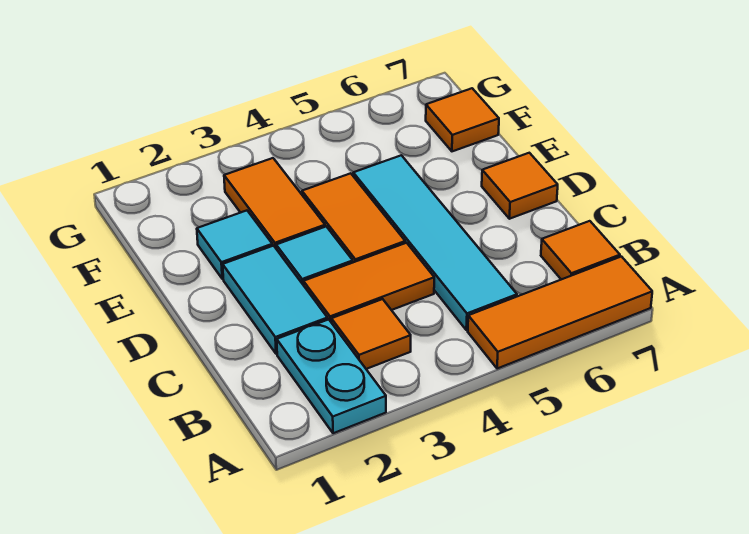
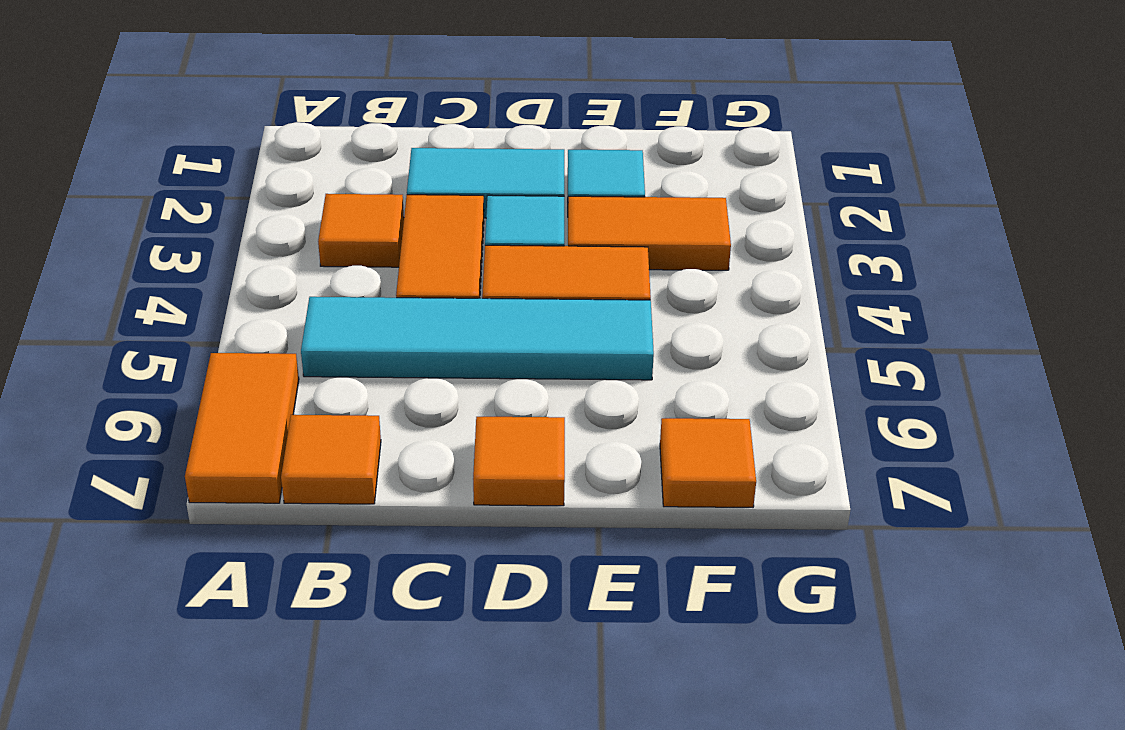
cyan plate A2:B2 level 1 -> none
orange tile A5:A7 level 1 -> orange tile A6:A7 level 1

